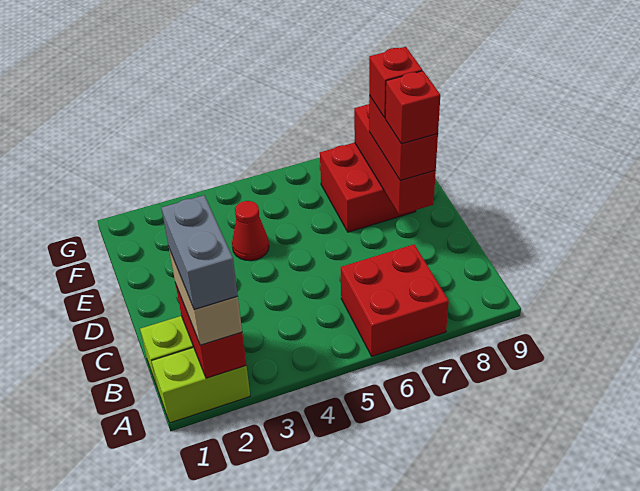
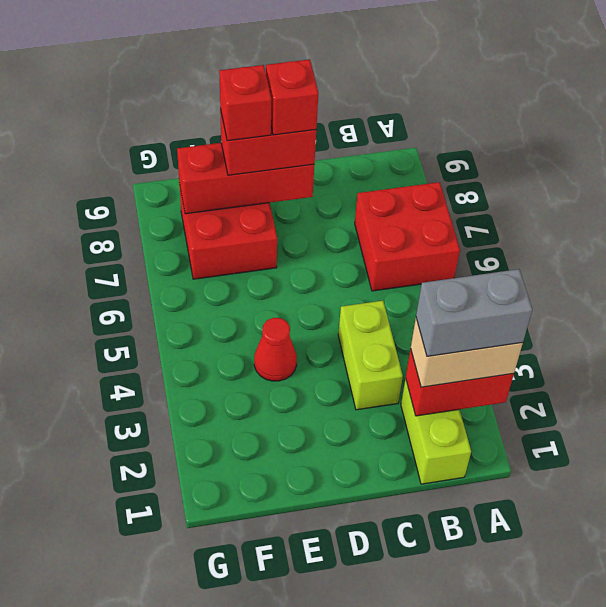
lime brick A1:A2 level 1 -> lime brick C3:C4 level 1

